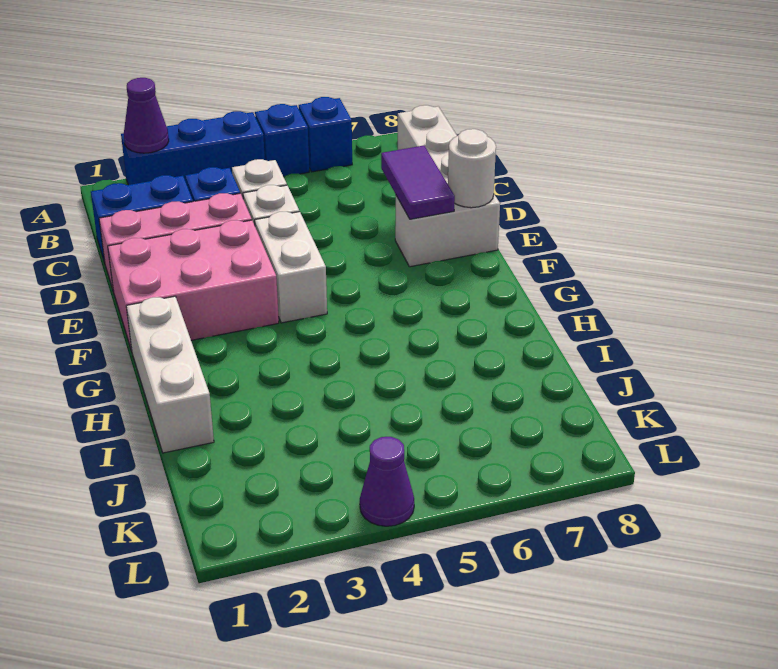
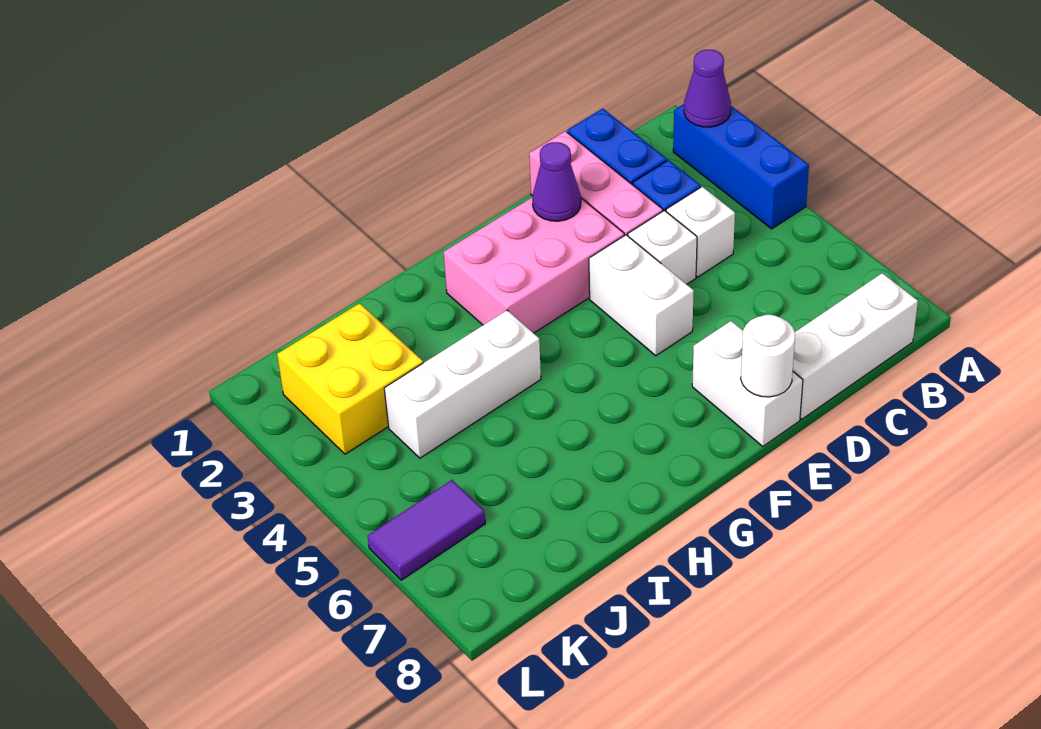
blue brick A5 level 1 -> none
blue brick A6 level 1 -> none
purple tile D7:E7 level 2 -> purple tile K6:L6 level 1
pink brick E1:F3 level 1 -> pink brick E2:G3 level 1
white brick E4:F4 level 1 -> white brick E4:E5 level 1
white brick G1:I1 level 1 -> white brick H4:J4 level 1
none -> yellow brick J2:K3 level 1
purple cone L4 level 1 -> purple cone E2 level 2

